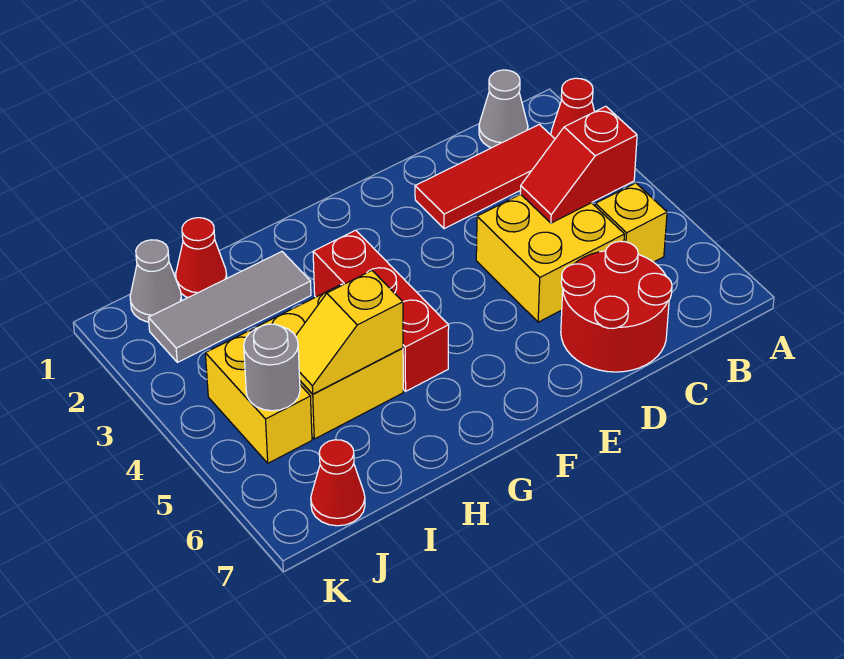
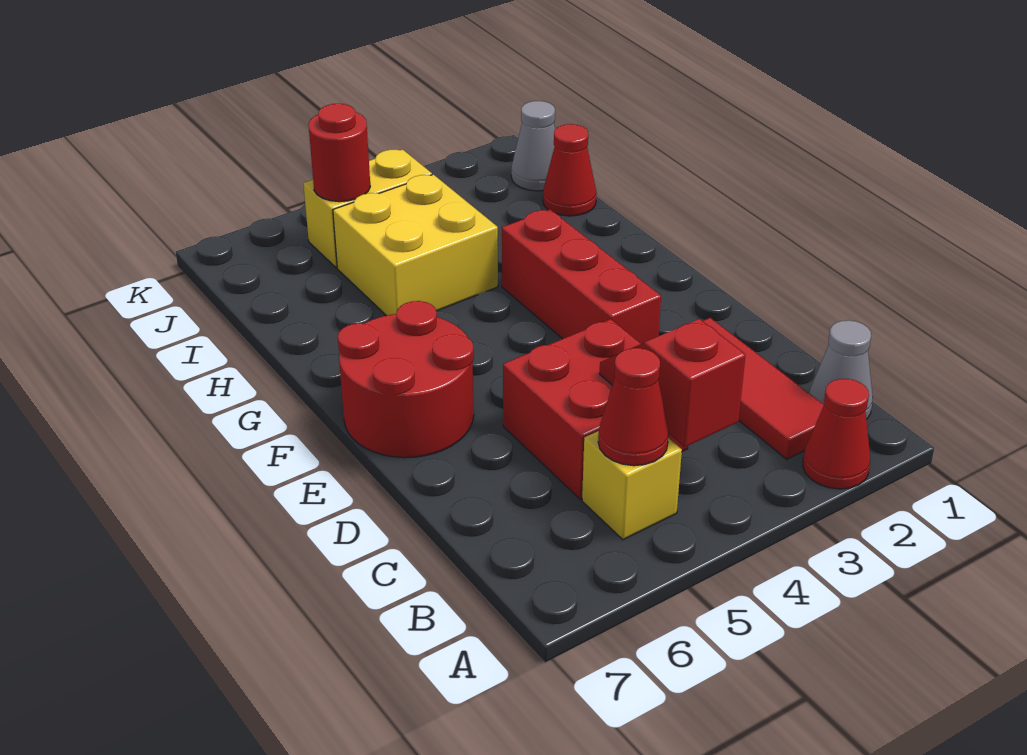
yellow brick C4:D5 level 1 -> red brick C4:D5 level 1
red round brick C6:D7 level 1 -> red round brick E6:F7 level 1
red brick G3:G5 level 1 -> red brick E3:G3 level 1
grey tile H2:J2 level 1 -> none
yellow slope H5:I5 level 2 top H -> none
grey round brick J5 level 2 -> red round brick J5 level 2
red cone J7 level 1 -> red cone B5 level 2

